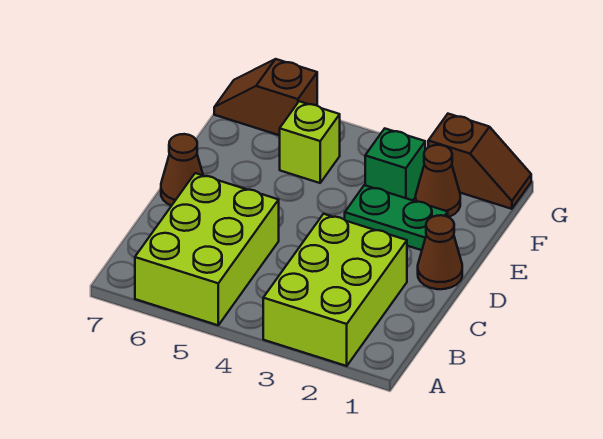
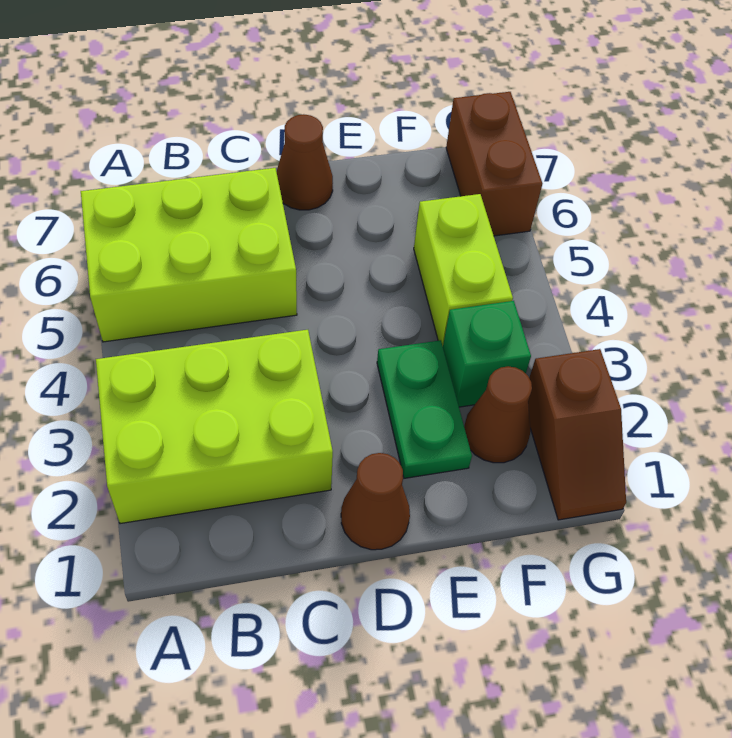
lime brick F5 level 1 -> lime brick F4:F5 level 1
brown slope G6:G7 level 1 top 6 -> brown brick G6:G7 level 1

